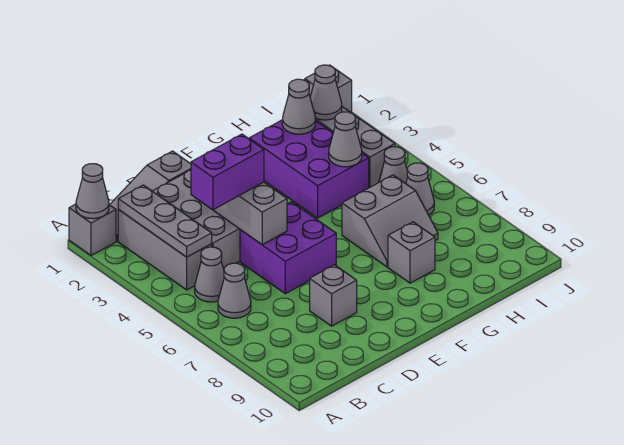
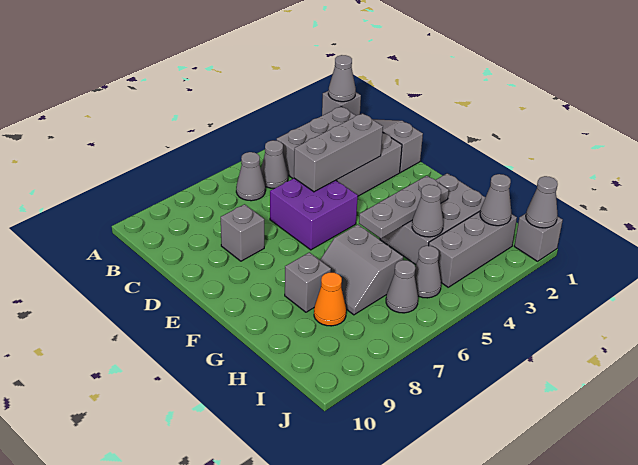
grey plate B2:B4 level 2 -> grey plate G3:G5 level 2
purple brick C4:D4 level 3 -> none
purple brick G2:H4 level 1 -> grey brick G2:H4 level 1
grey cone H2 level 2 -> grey cone J1 level 2
none -> orange cone H8 level 1

